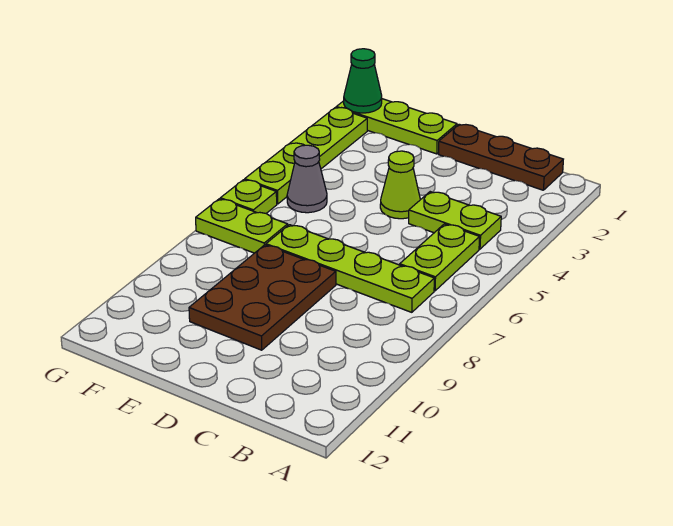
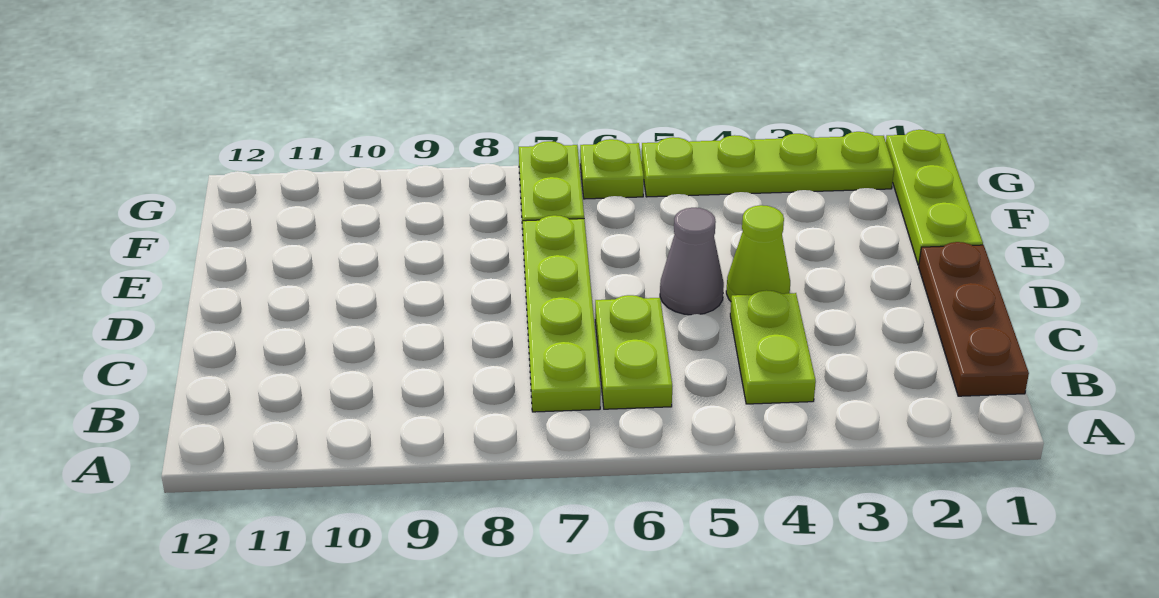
lime plate B5:B6 level 1 -> lime plate B6:C6 level 1
brown plate D8:E10 level 1 -> none
grey cone F5 level 1 -> grey cone D5 level 1
green cone G1 level 2 -> none

